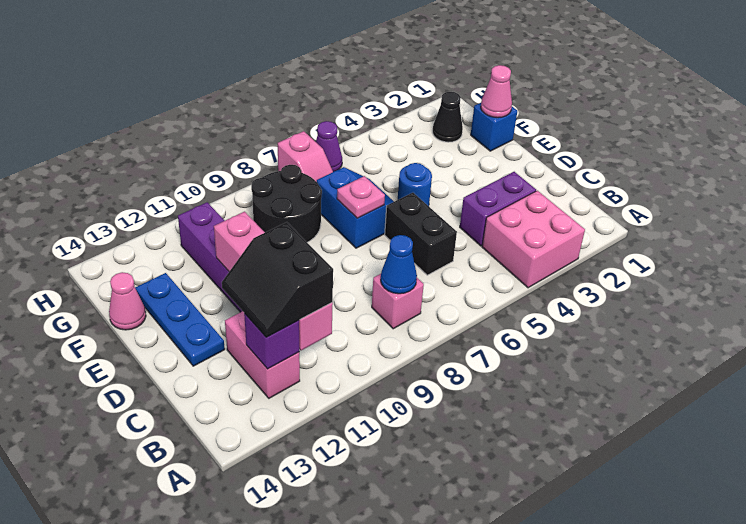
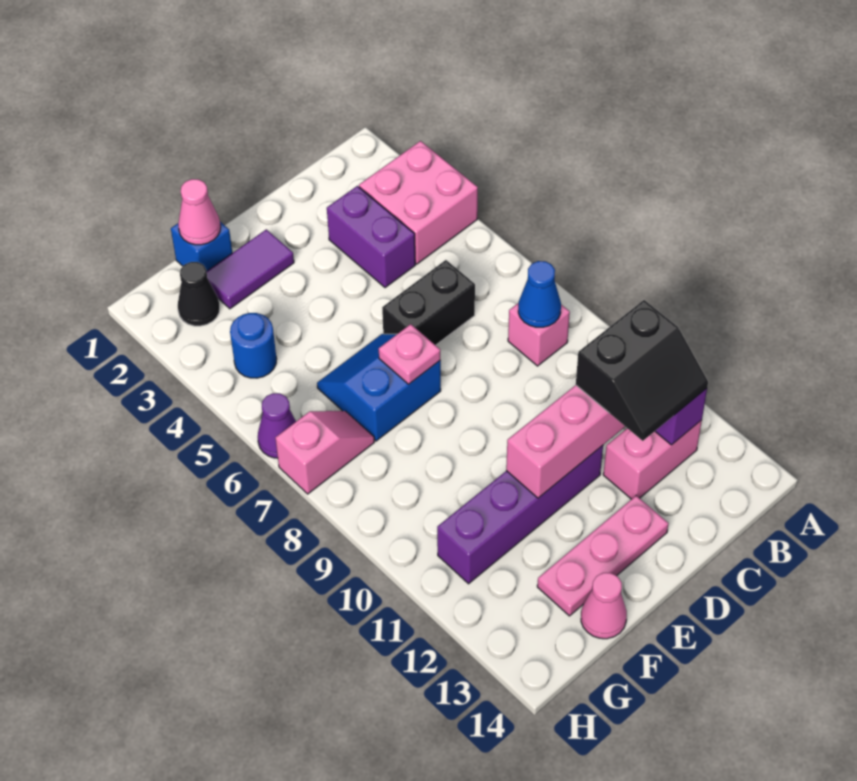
blue plate D13:F13 level 1 -> pink plate D13:F13 level 1
none -> purple tile E2:F2 level 1
blue round brick E5 level 1 -> blue round brick G4 level 1
black round brick F8:G9 level 1 -> none

